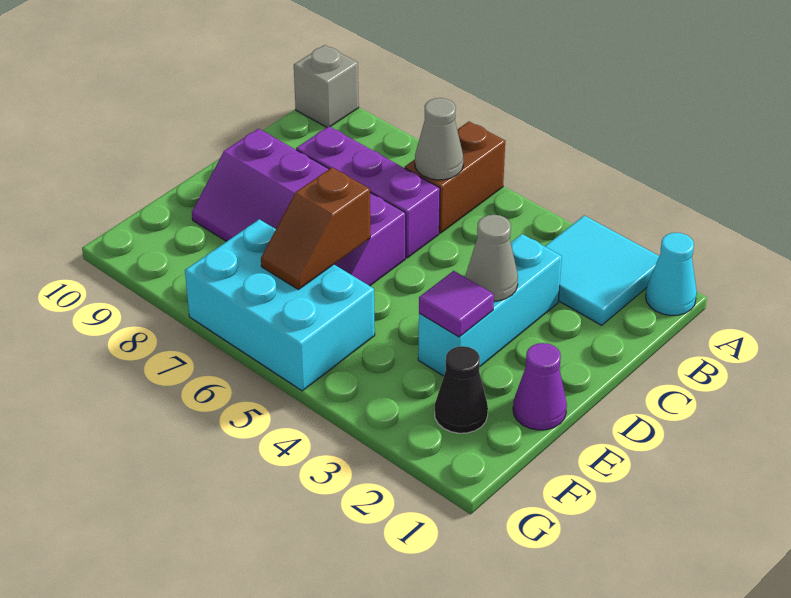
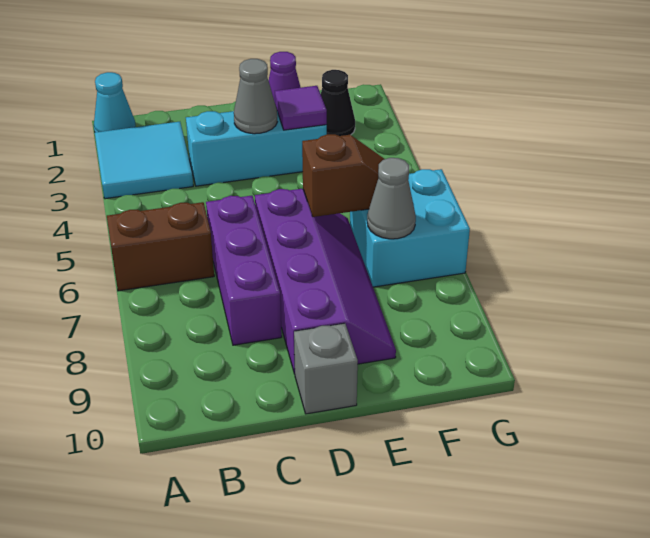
grey brick A10 level 1 -> grey brick D10 level 1
grey cone B6 level 2 -> grey cone F7 level 2
cyan brick F5:G7 level 1 -> cyan brick F6:G7 level 1

